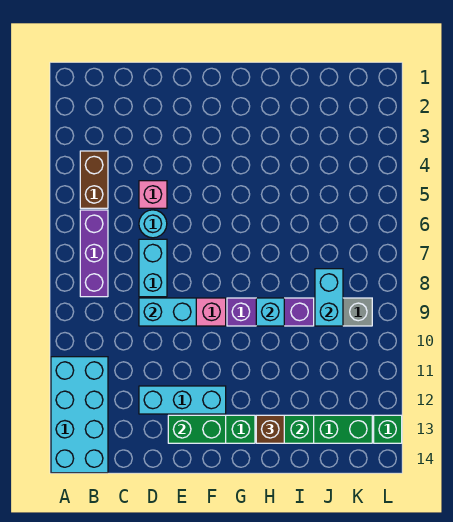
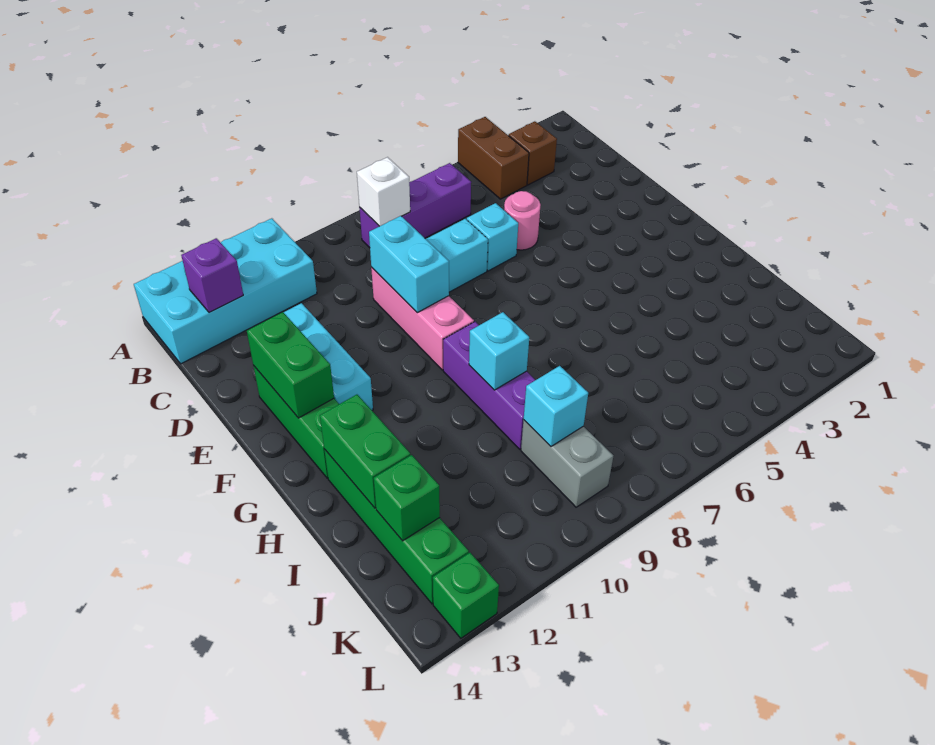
brown brick B4:B5 level 1 -> brown brick A4:B4 level 1
none -> white brick B8 level 2
none -> purple brick B13 level 2
pink brick D5 level 1 -> pink round brick D5 level 1
cyan round brick D6 level 1 -> cyan brick D6 level 1
brown brick H13 level 3 -> brown brick B3 level 1
cyan brick J8:J9 level 2 -> cyan brick J9 level 2
none -> green brick J13 level 2

